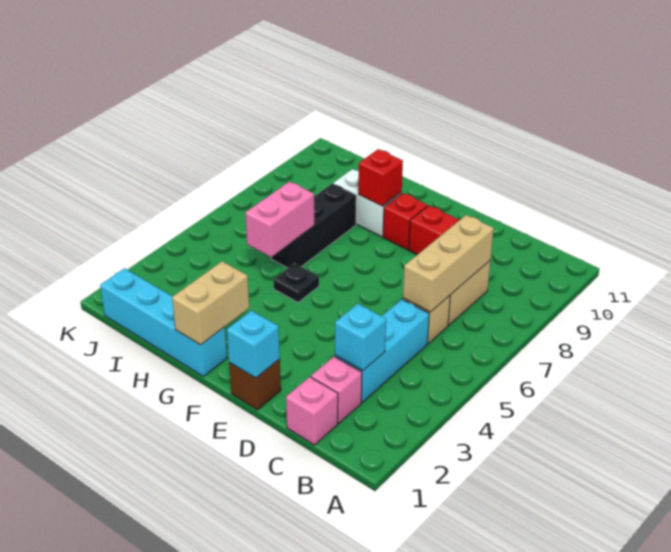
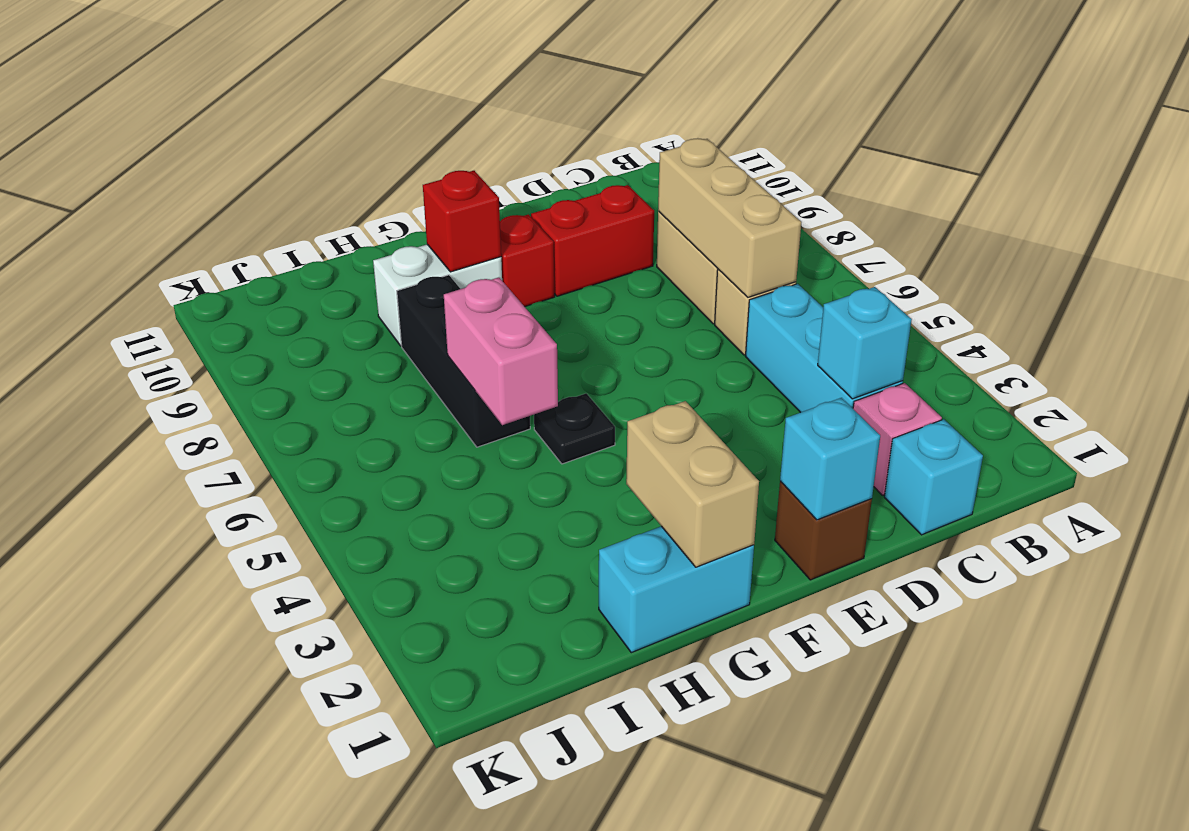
pink brick C1 level 1 -> cyan brick C1 level 1
cyan brick G1:J1 level 1 -> cyan brick G1:H1 level 1

